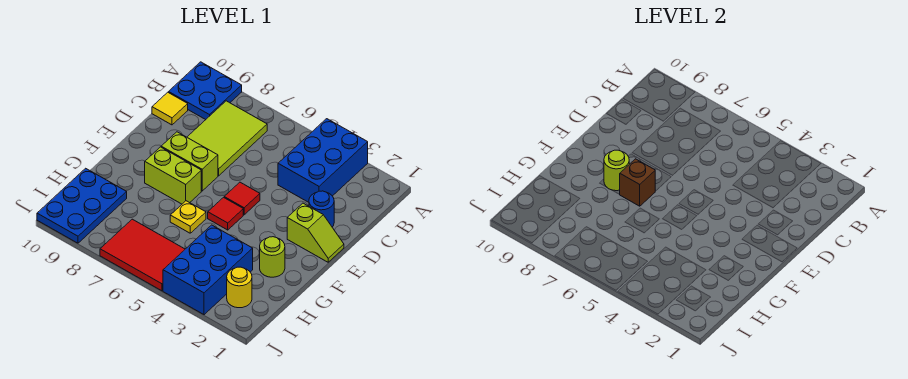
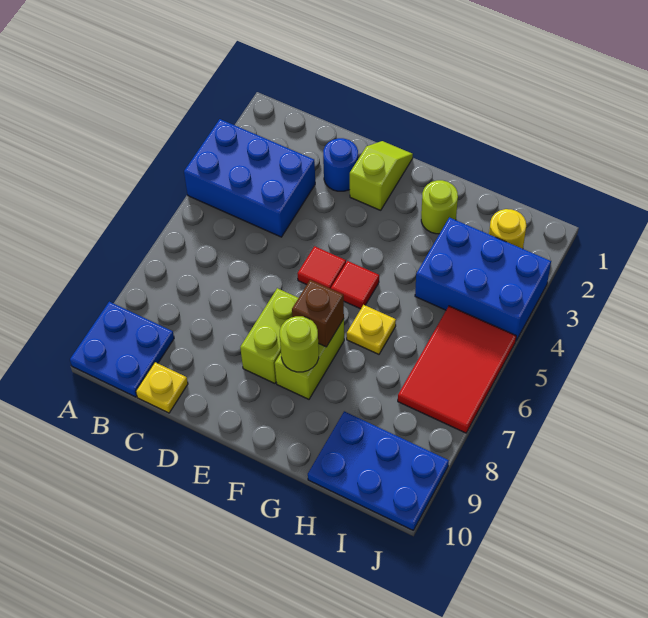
lime tile B7:D8 level 1 -> none
yellow tile C10 level 1 -> yellow plate C10 level 1

